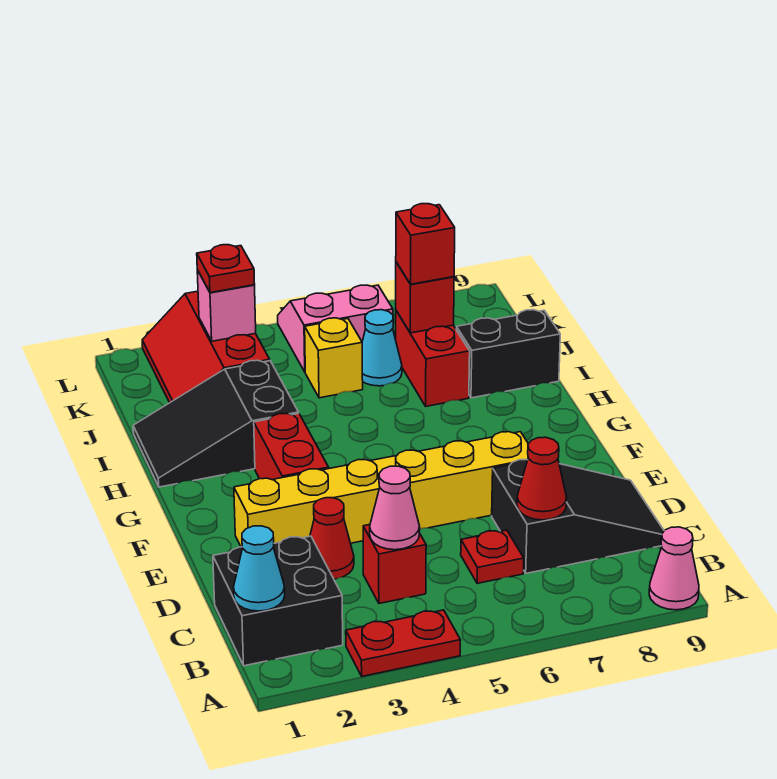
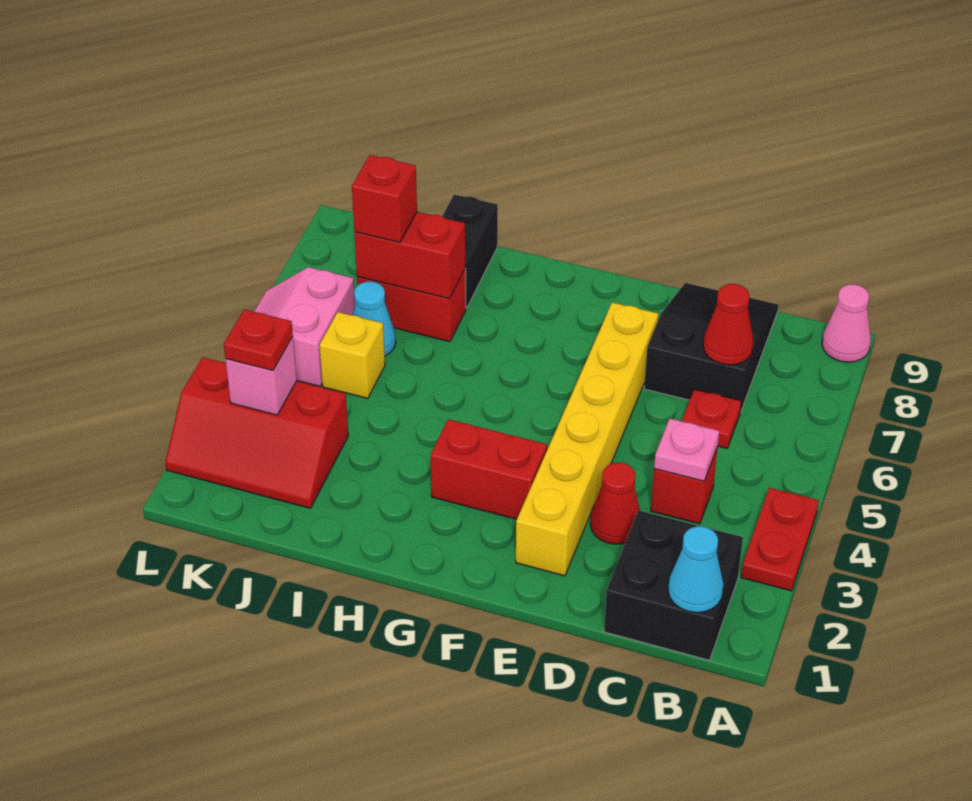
pink cone C4 level 2 -> pink plate C4 level 2
black slope H1:I3 level 1 top 3 -> none
red brick J7 level 2 -> red brick I7:J7 level 2

